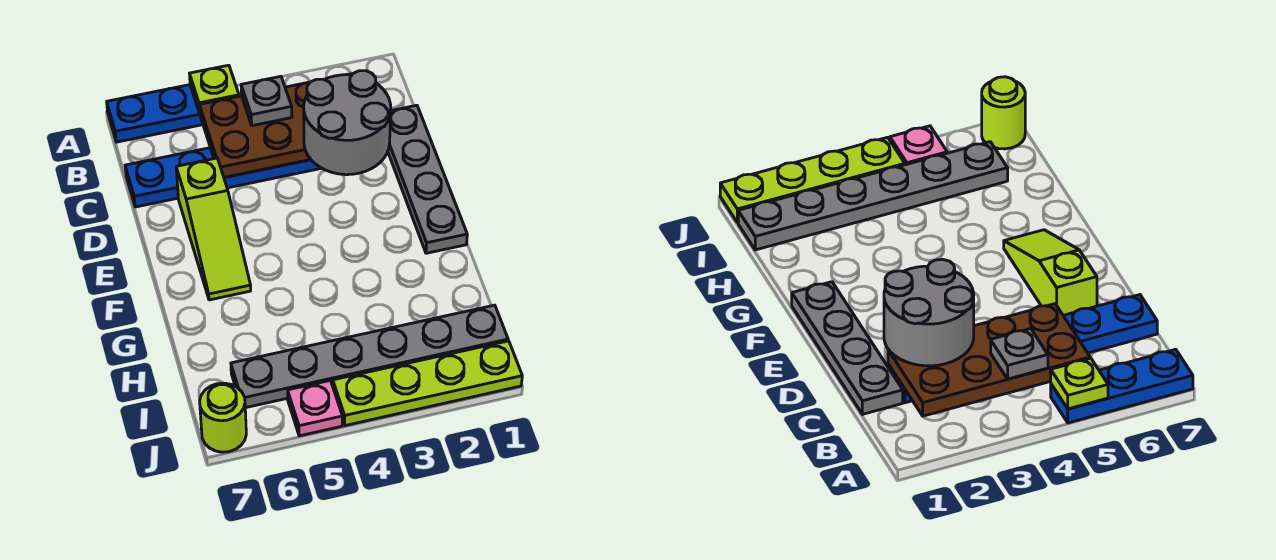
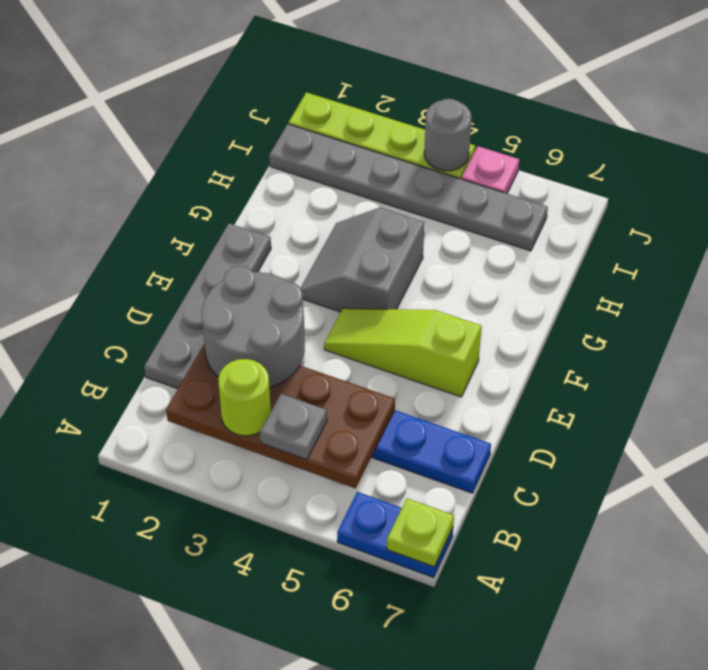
blue plate A5:A7 level 1 -> blue plate A6:A7 level 1
lime plate A5 level 2 -> lime plate A7 level 2
lime slope D6:F6 level 1 top D -> lime slope E4:E6 level 1 top 6
none -> grey slope F3:G4 level 1 top 4
none -> grey round brick J4 level 2
lime round brick J7 level 1 -> lime round brick B3 level 3

